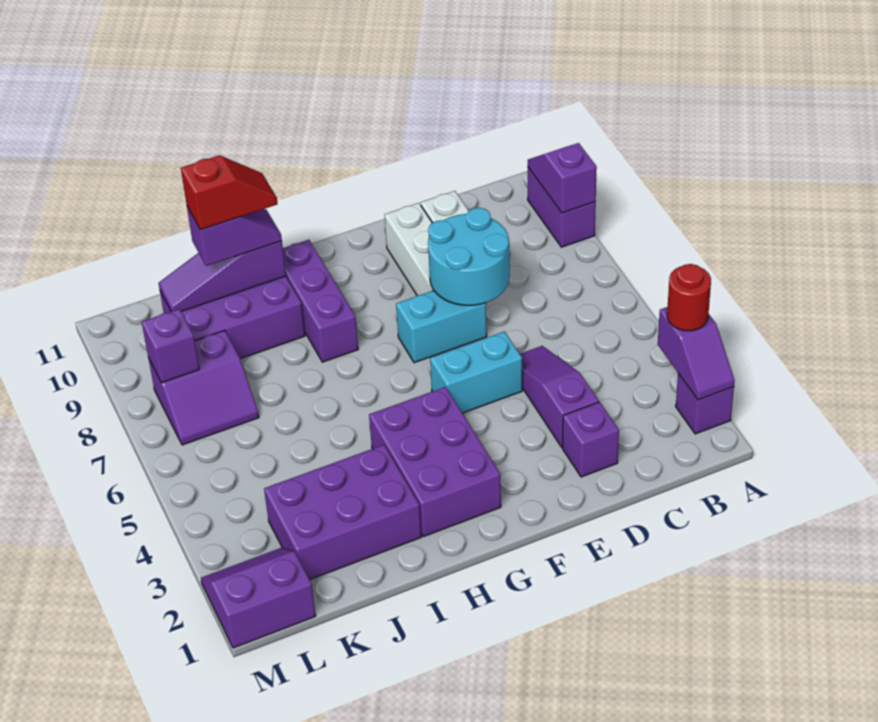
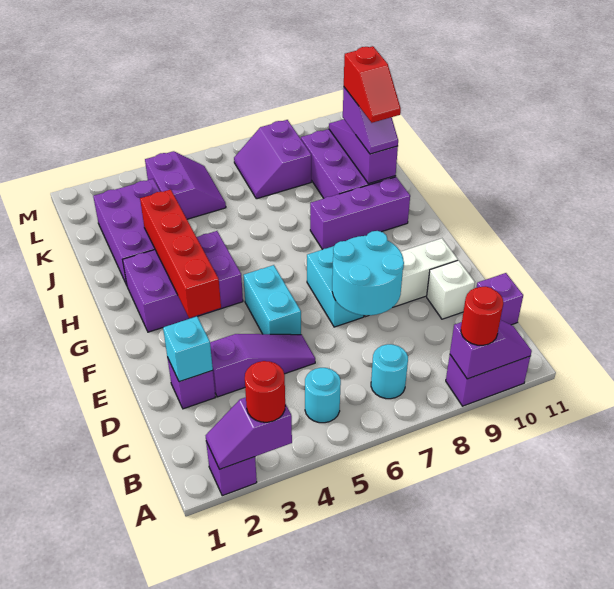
none -> red round brick A9 level 3
none -> cyan round brick B5 level 1
none -> cyan round brick B7 level 1
none -> cyan brick D2 level 2
none -> red brick F3:I3 level 2
purple slope L1:M2 level 1 top 1 -> purple slope K4:L5 level 1 top 4
purple brick L8 level 2 -> purple brick C11 level 1

